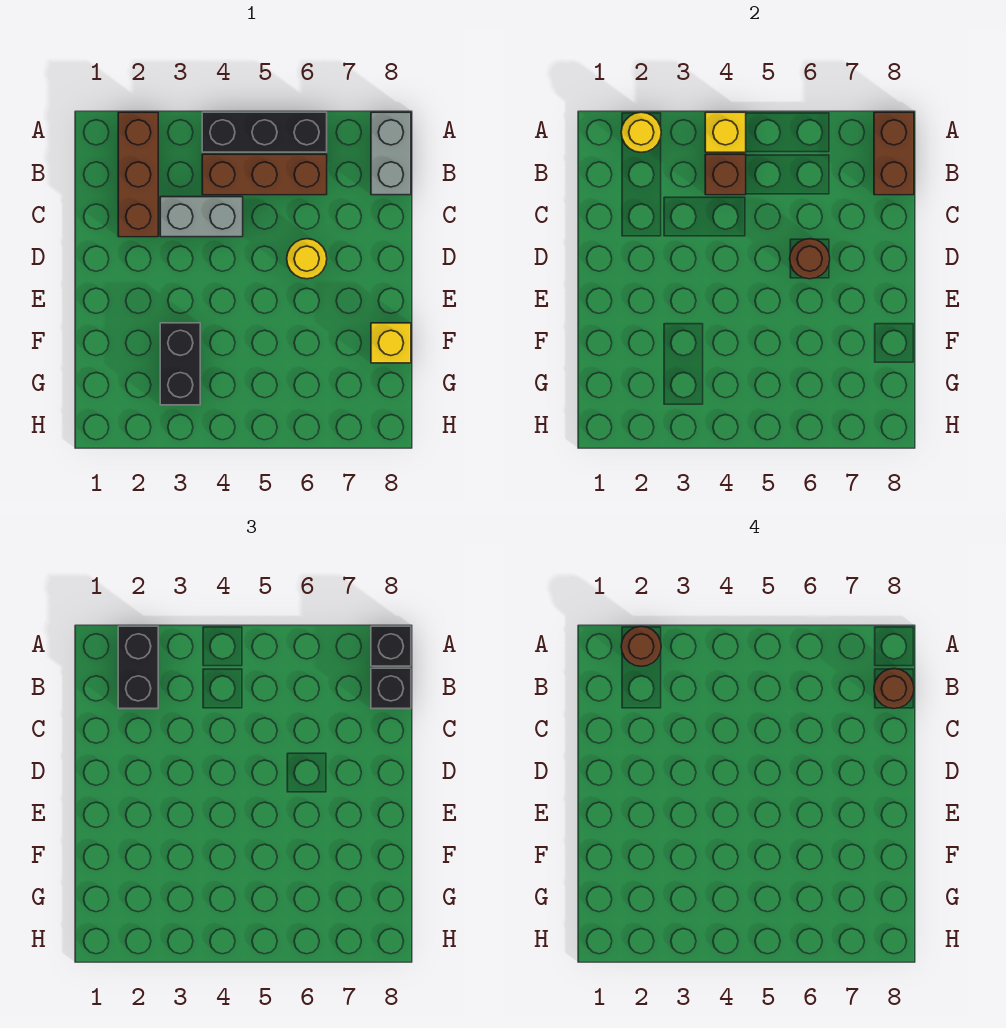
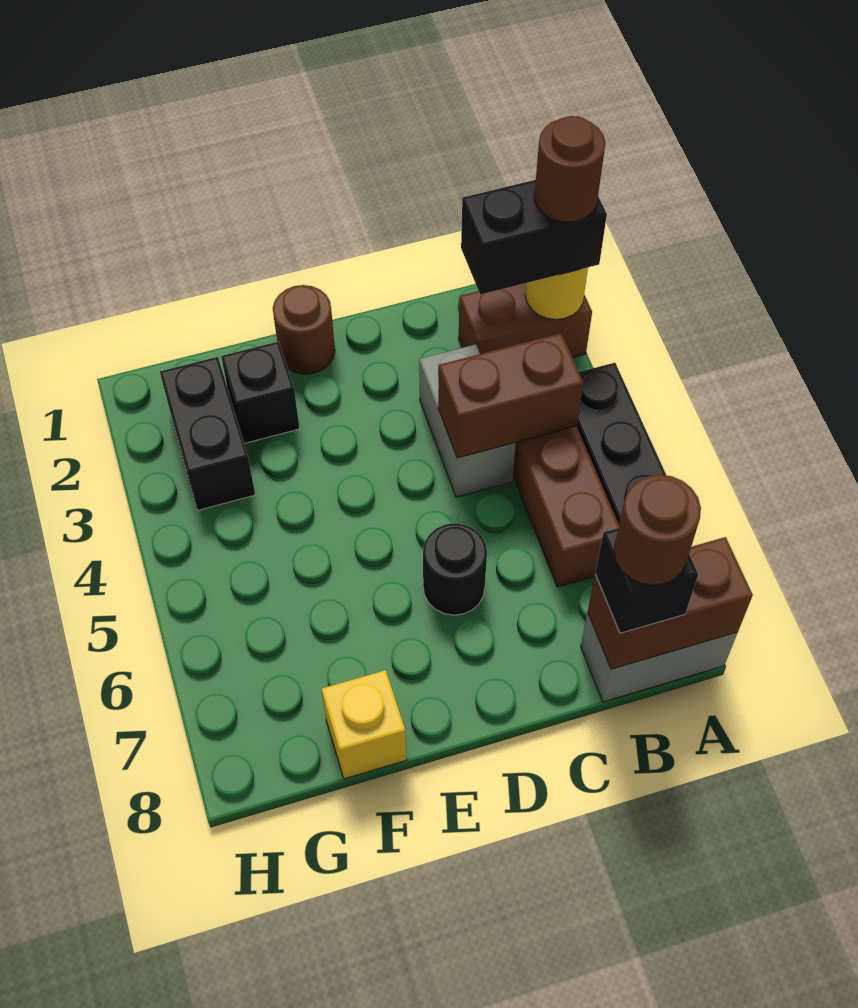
brown brick A2:C2 level 1 -> brown brick A2:B2 level 1
yellow brick A4 level 2 -> none
black brick A8 level 3 -> black brick F2 level 1
brown brick B4 level 2 -> brown brick B4:C4 level 2
yellow round brick D6 level 1 -> black round brick D6 level 1
brown round brick D6 level 2 -> brown round brick E1 level 1
black brick F3:G3 level 1 -> black brick G2:G3 level 1

